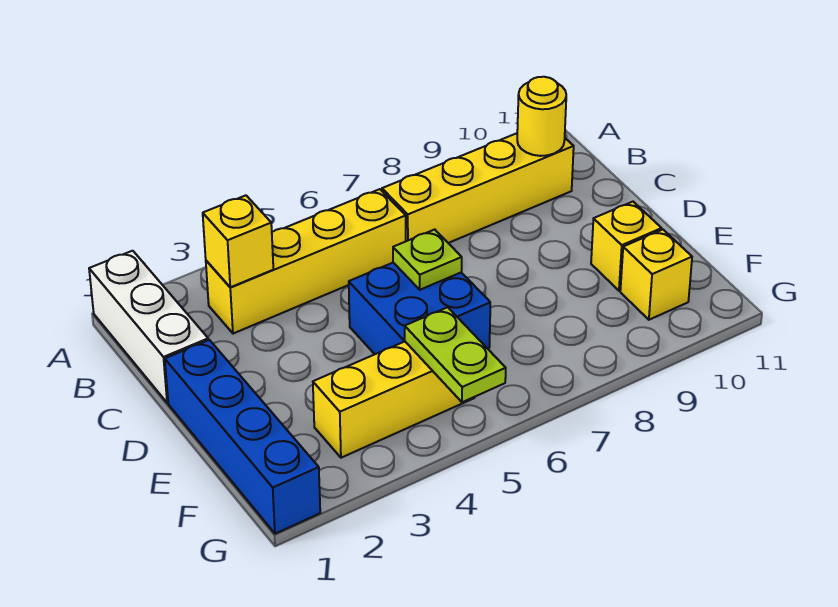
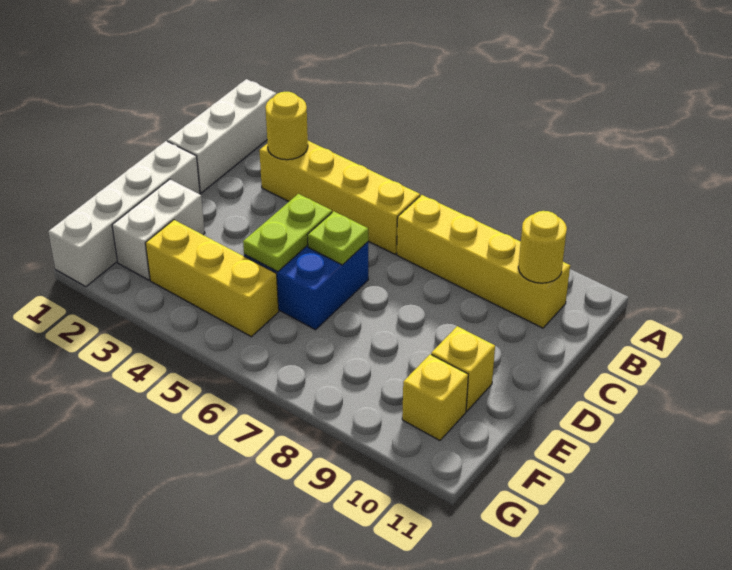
yellow brick B3 level 2 -> yellow round brick B3 level 2
blue brick D1:G1 level 1 -> white brick D1:G1 level 1
none -> white brick E2:F2 level 1
lime plate F5:G5 level 2 -> lime plate D5:E5 level 2

